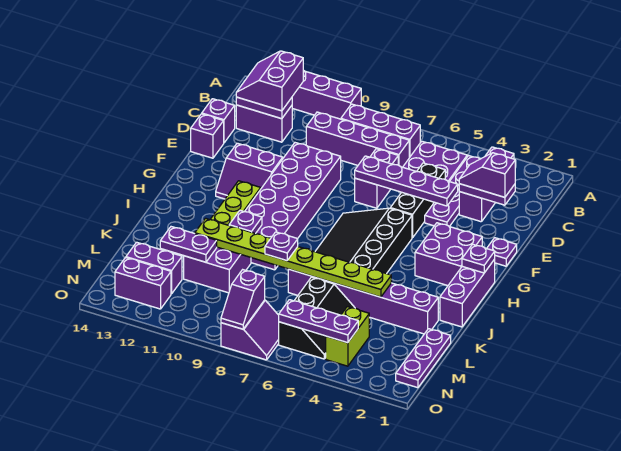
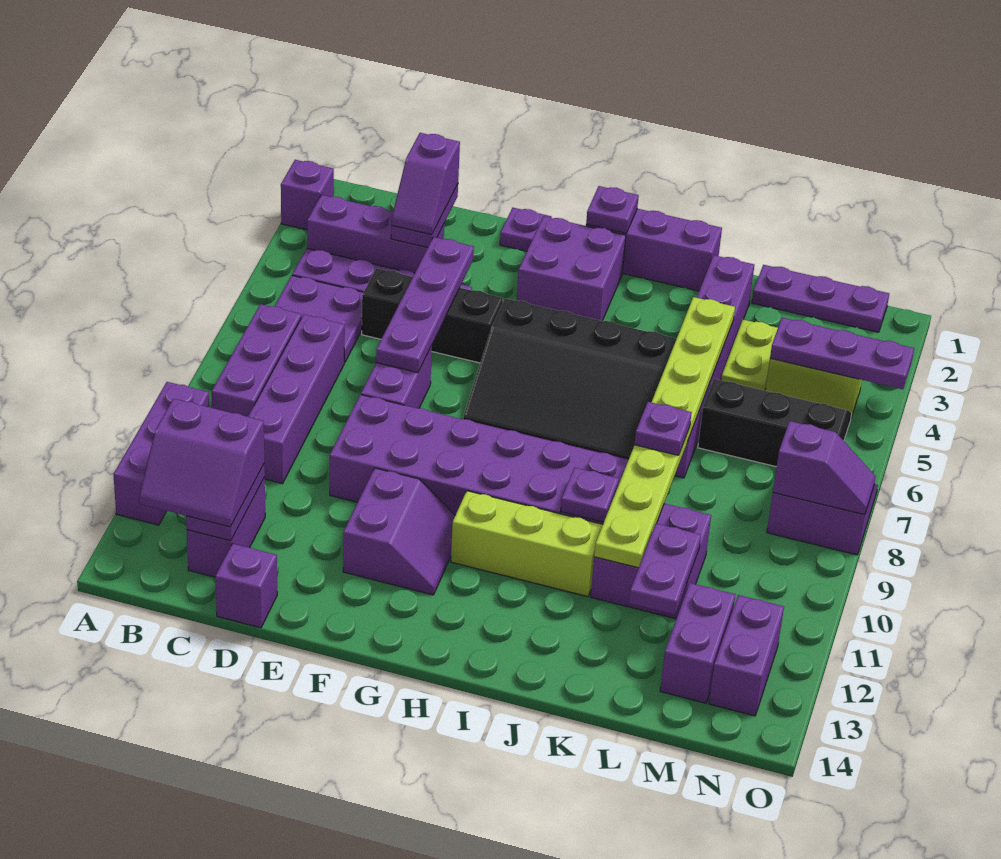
purple brick D7:E7 level 1 -> purple brick E7:E8 level 1
purple brick E14 level 1 -> purple brick A2 level 1
none -> lime plate L3:L4 level 1
purple plate N4:N6 level 2 -> purple plate M4:O4 level 2

